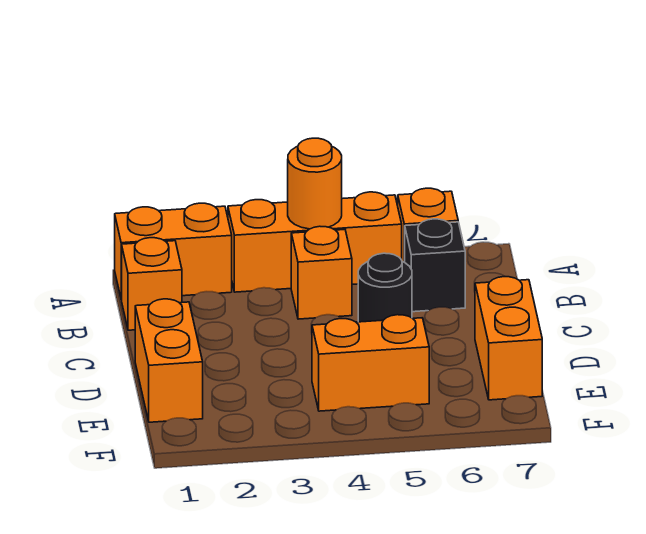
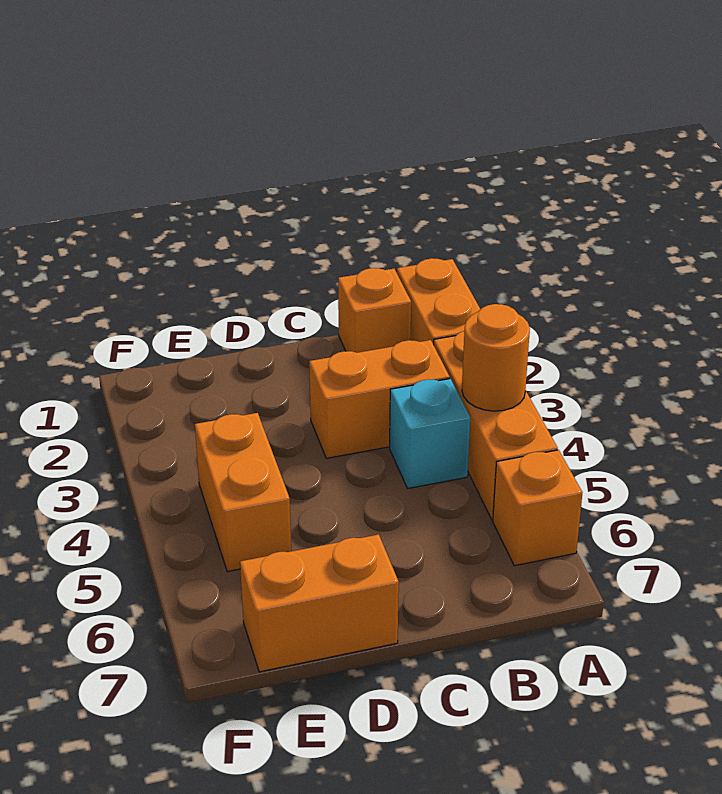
orange brick B4 level 1 -> cyan brick B4 level 1
black brick B6 level 1 -> none
black round brick C5 level 1 -> none
orange brick D1:E1 level 1 -> orange brick B3:C3 level 1

